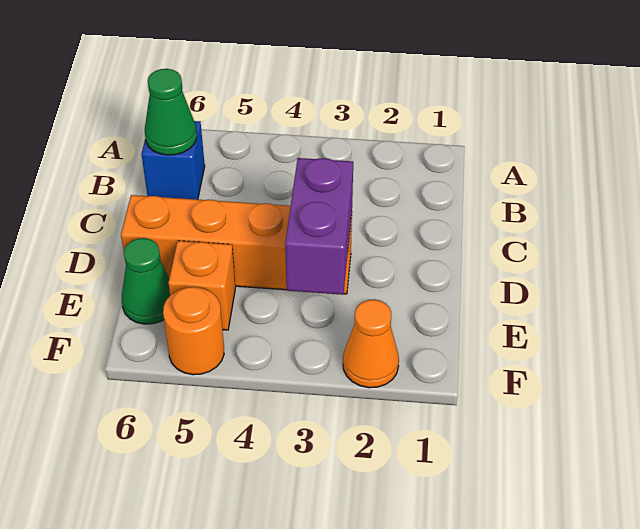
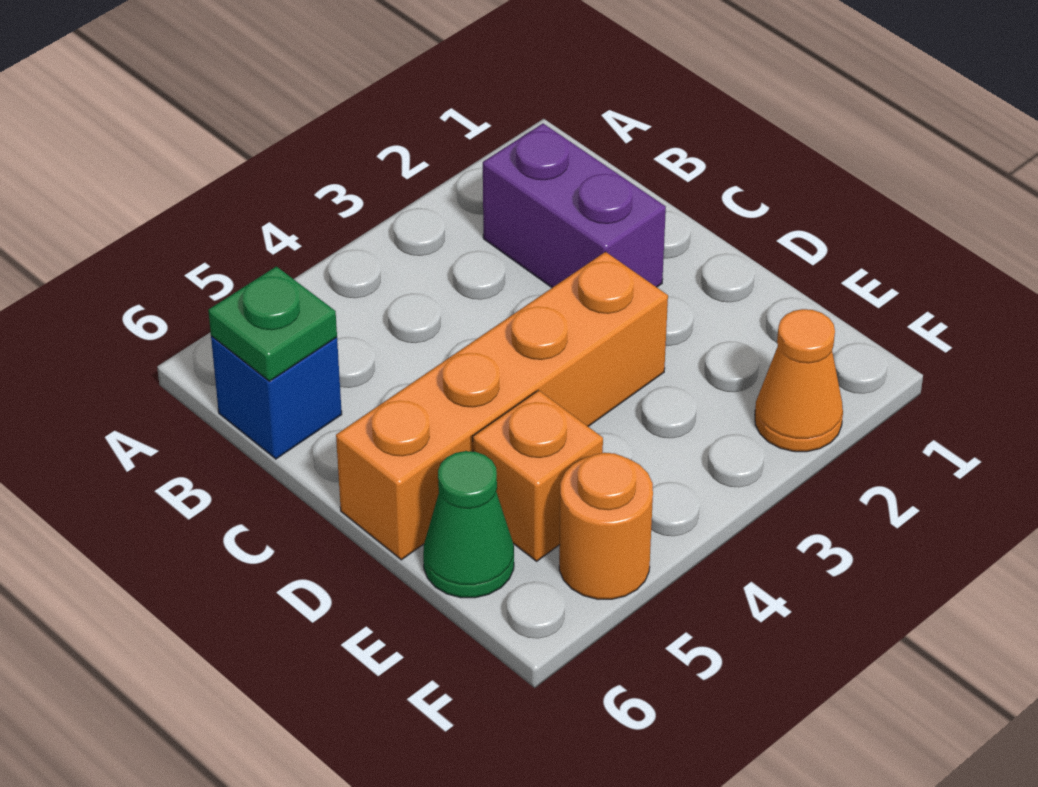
green cone B6 level 2 -> green plate B6 level 2
purple brick D3:E3 level 2 -> purple brick B2:C2 level 1

